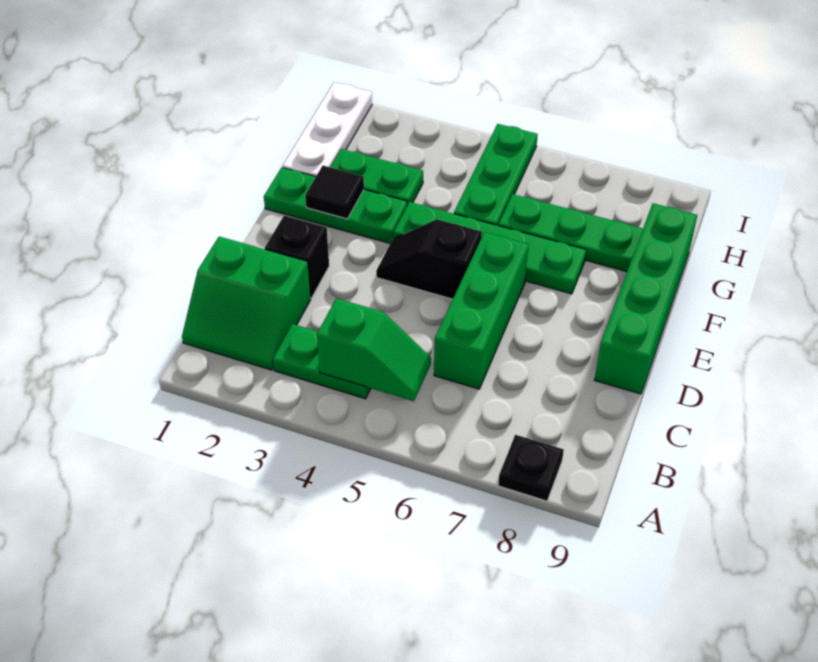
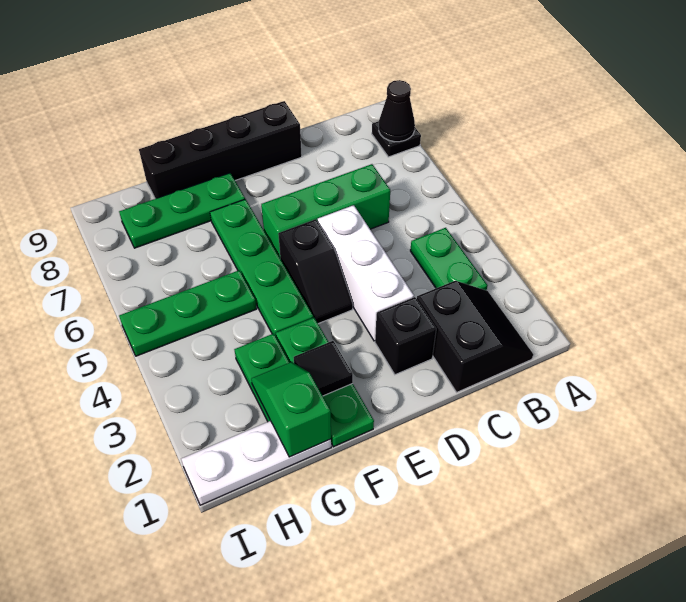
none -> black cone A8 level 2
green slope B1:C2 level 1 top C -> black slope B1:C2 level 1 top C
green slope B4:B5 level 2 top 4 -> green slope G1:G2 level 2 top 1
none -> white brick D3:D5 level 1
green brick D9:G9 level 1 -> black brick D9:G9 level 1
green plate G6:G8 level 1 -> green plate F8:H8 level 1

